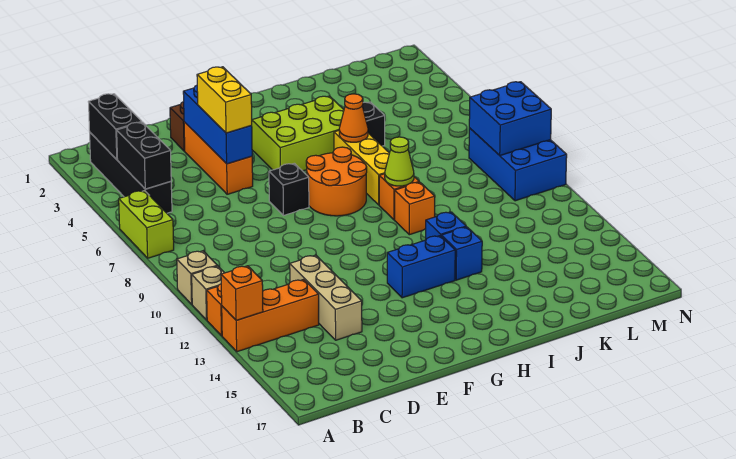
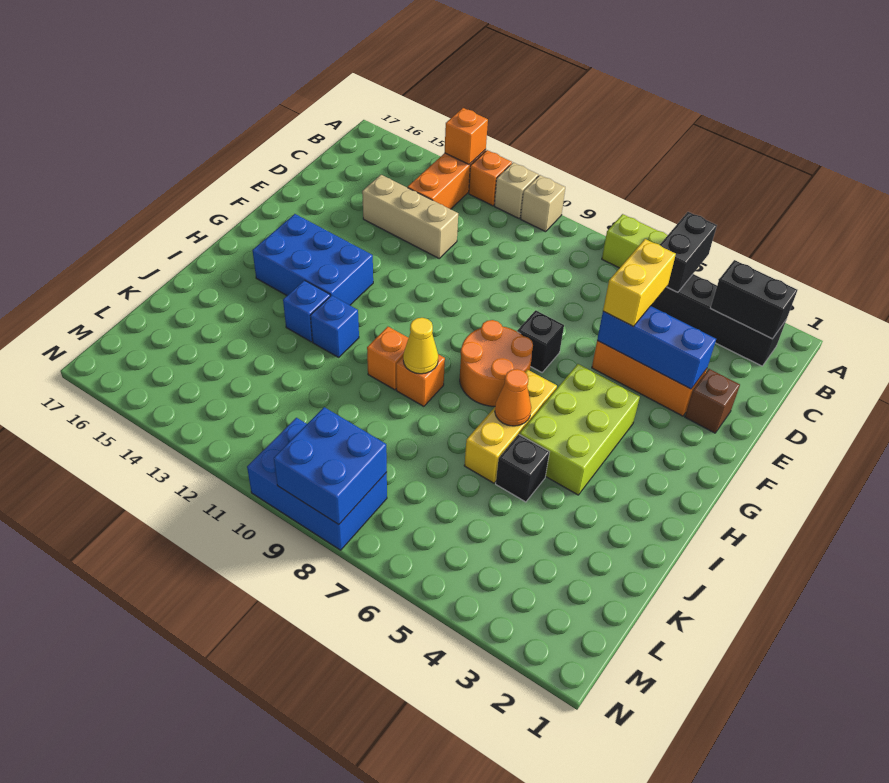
black brick B4:B5 level 2 -> black brick A5:B5 level 2
yellow brick E4:E5 level 3 -> yellow brick D5:E5 level 3
blue brick G13:H13 level 1 -> blue brick G13:H15 level 1
yellow brick I6:I8 level 1 -> yellow brick H6:J6 level 1
lime cone I9 level 2 -> yellow cone I9 level 2

